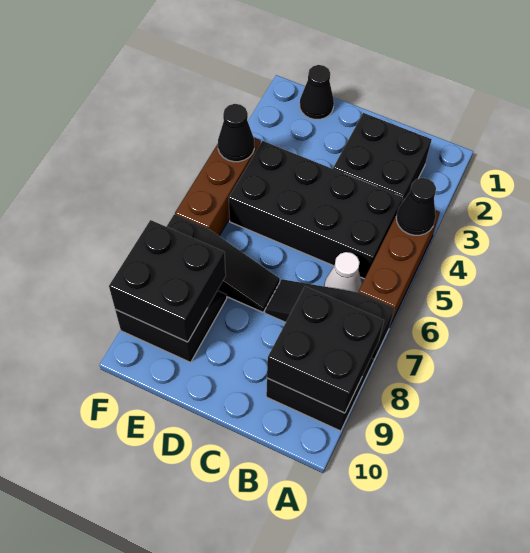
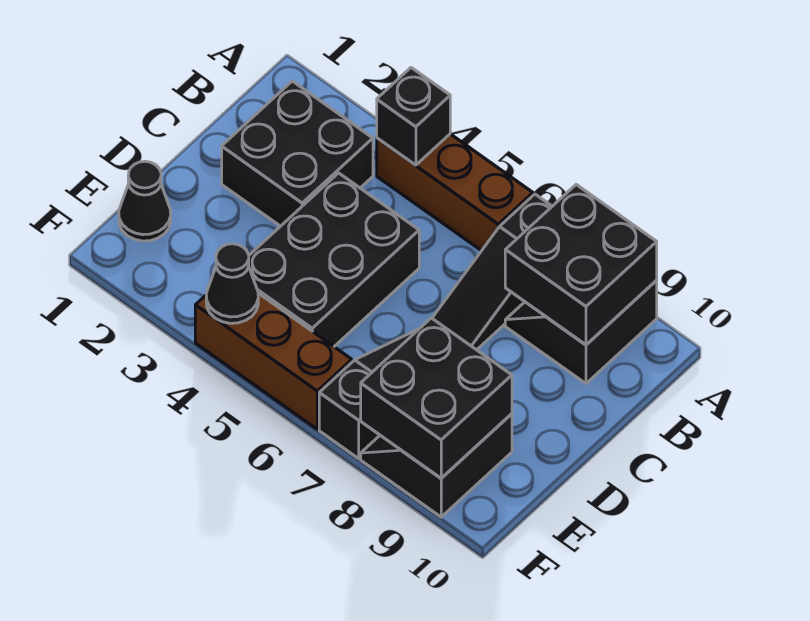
black cone A4 level 2 -> black brick A4 level 2
black brick B4:E5 level 1 -> black brick C4:E5 level 1
white cone B6 level 1 -> none

